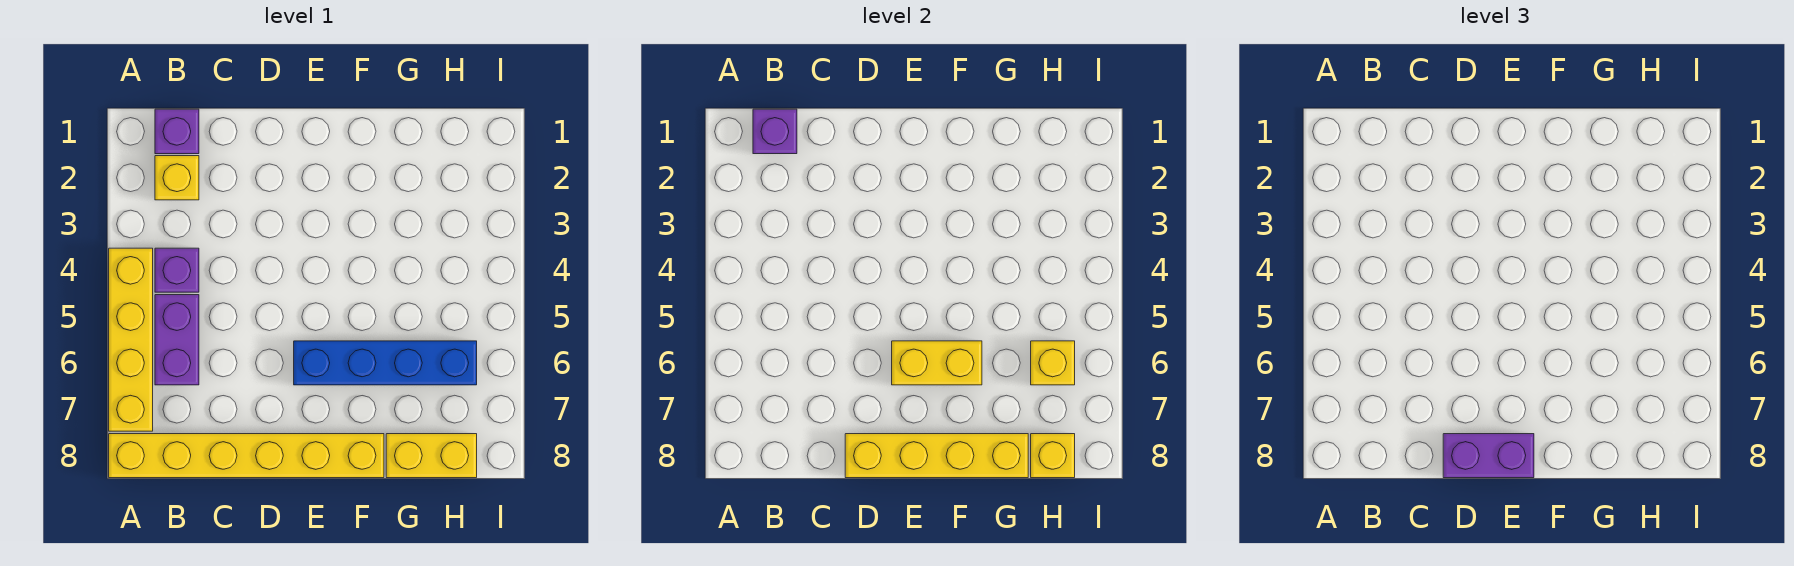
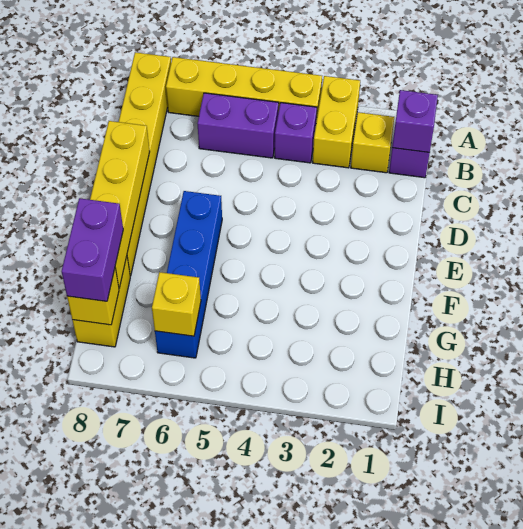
purple brick D8:E8 level 3 -> purple brick G8:H8 level 3
yellow brick E6:F6 level 2 -> yellow brick A3:B3 level 1

